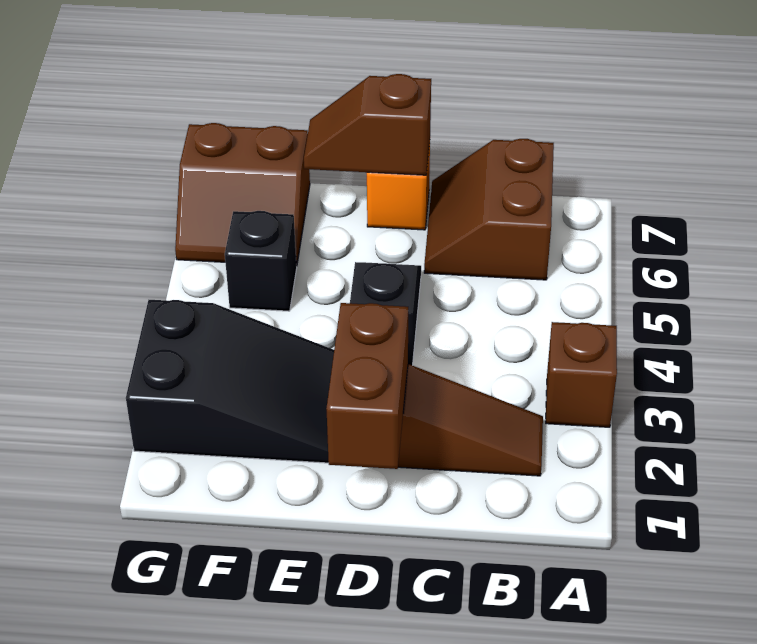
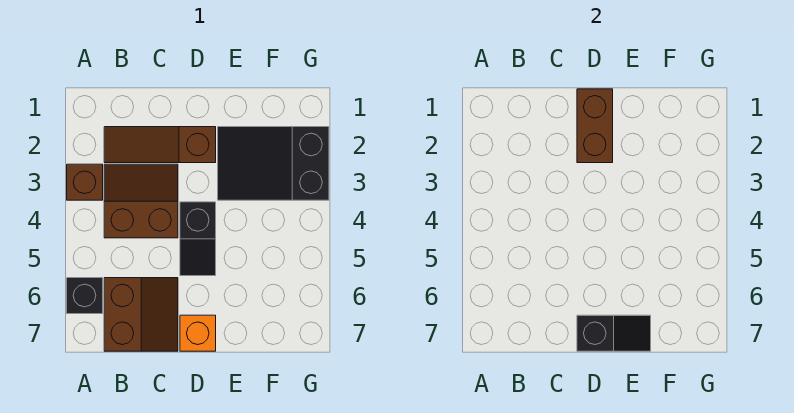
brown slope D7:E7 level 2 top D -> black slope D7:E7 level 2 top D
black brick F5 level 1 -> black brick A6 level 1
brown slope F6:G7 level 1 top 7 -> brown slope B3:C4 level 1 top 4

